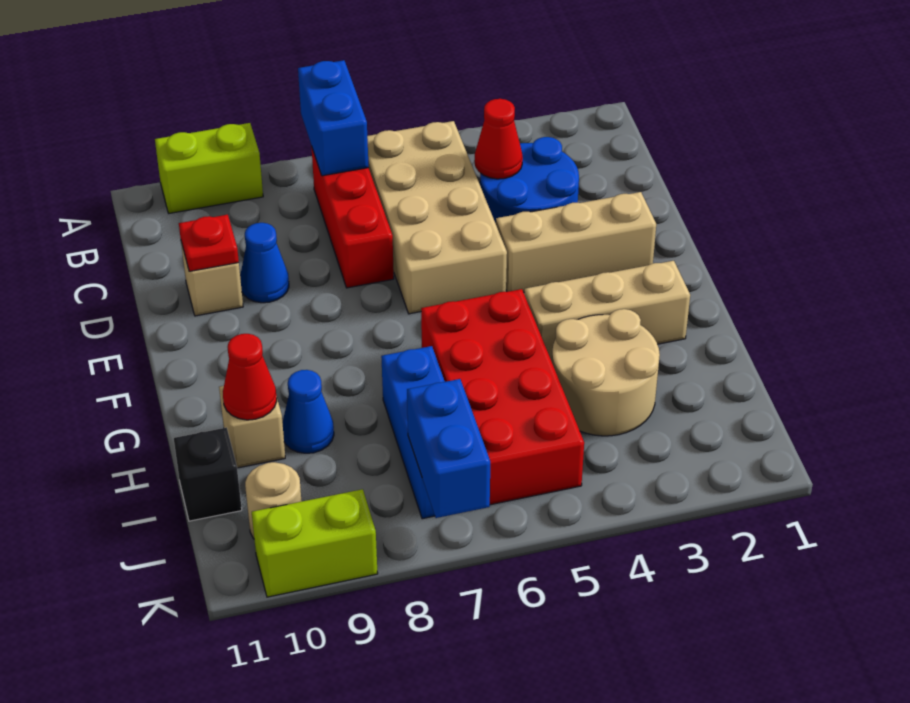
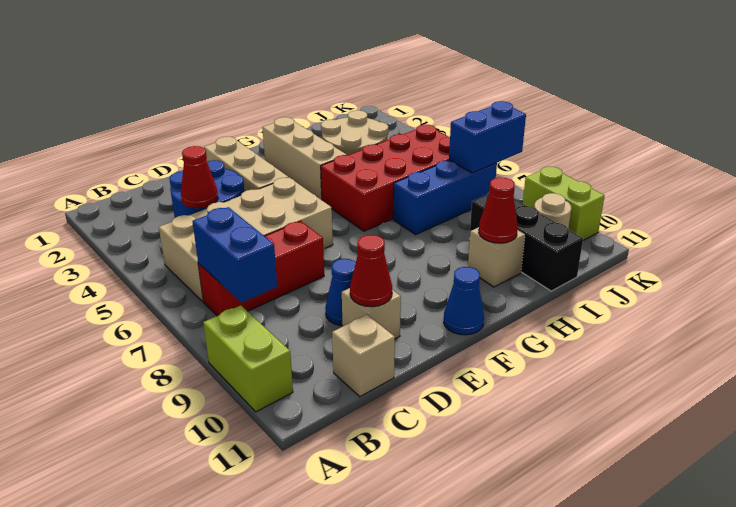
blue brick A7:B7 level 2 -> blue brick B7:B8 level 2
none -> tan brick C11 level 1
red plate D10 level 2 -> red cone D10 level 2
blue cone H9 level 1 -> blue cone F11 level 1
black brick I11 level 1 -> black brick I9:I11 level 1

